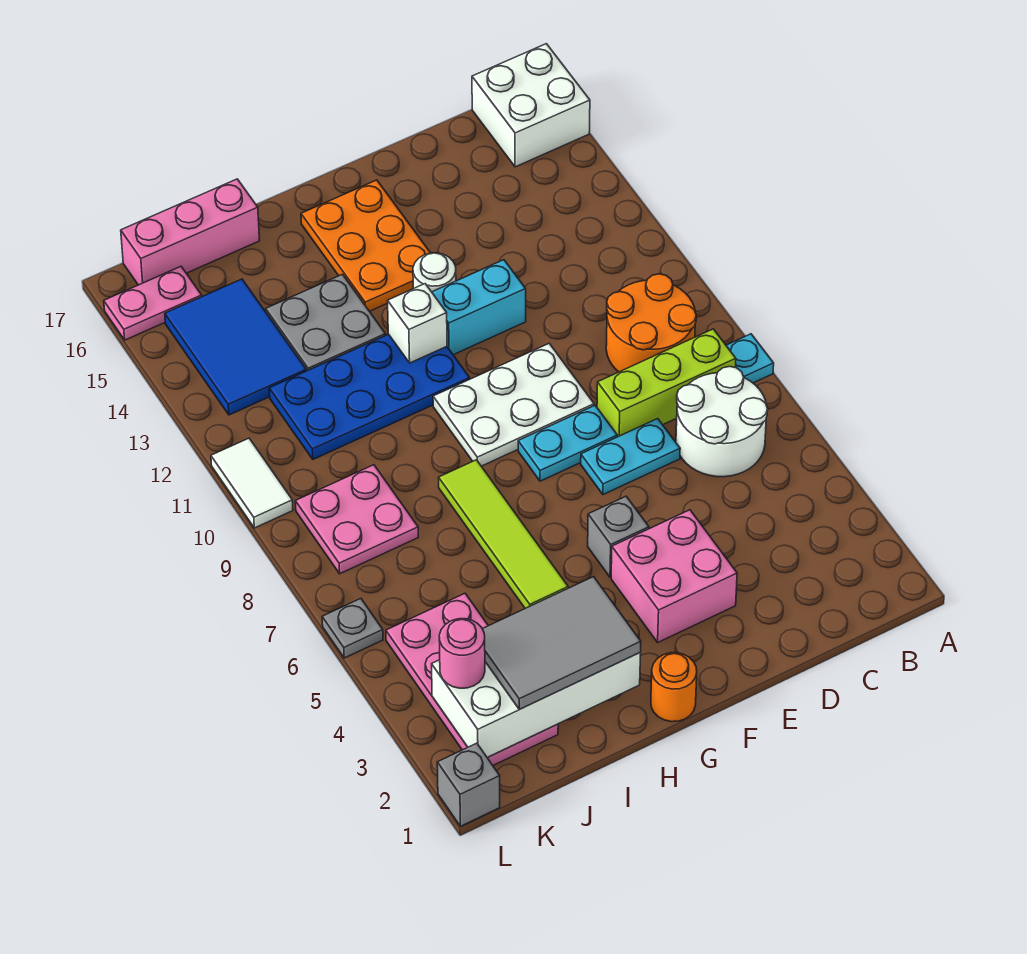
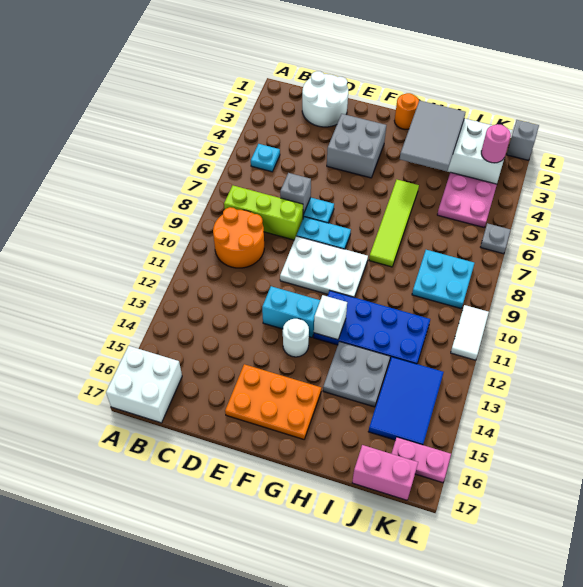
cyan plate A8 level 1 -> cyan plate B5 level 1
white round brick B6:C7 level 1 -> white round brick C1:D2 level 1
pink brick E3:F4 level 1 -> grey brick E3:F4 level 1
grey brick F5 level 1 -> grey brick D7 level 2
orange plate F14:G16 level 1 -> orange plate E15:G16 level 1
grey tile H2:J3 level 3 -> grey tile H2:I4 level 3
pink brick I17:K17 level 1 -> pink brick J17:K17 level 1
pink plate J8:K9 level 1 -> cyan plate J8:K9 level 1

